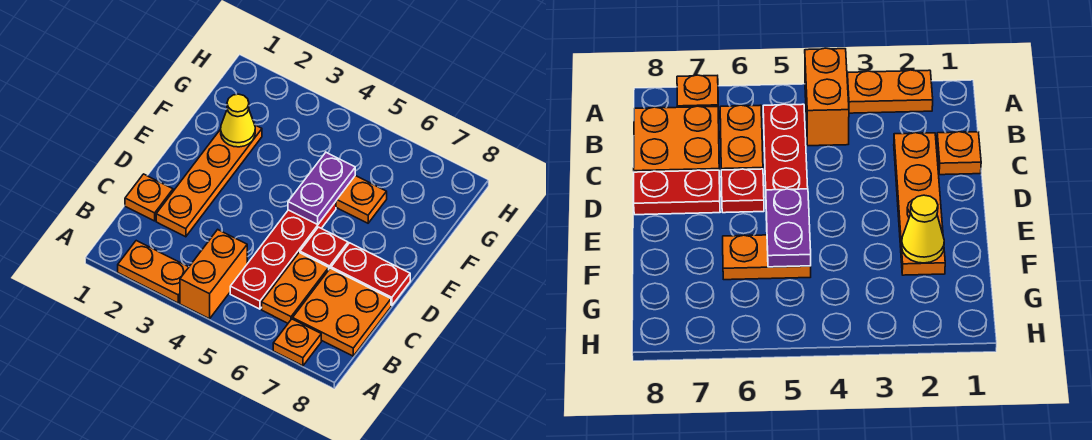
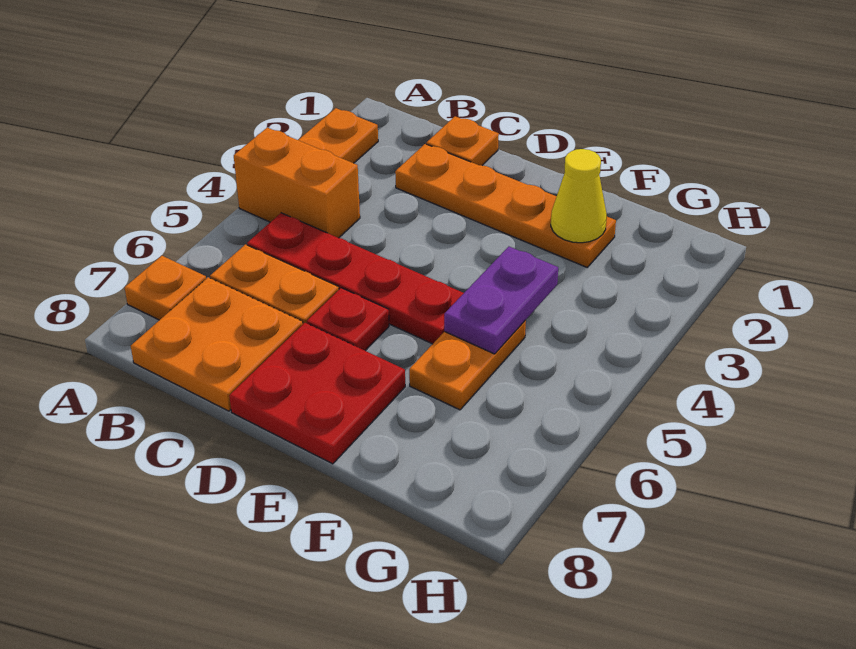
red plate D7:D8 level 1 -> red plate D7:E8 level 1
purple plate E5:F5 level 2 -> purple plate F4:F5 level 2

